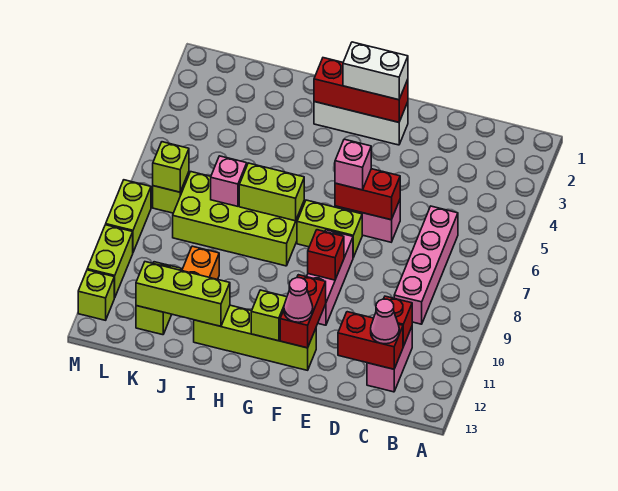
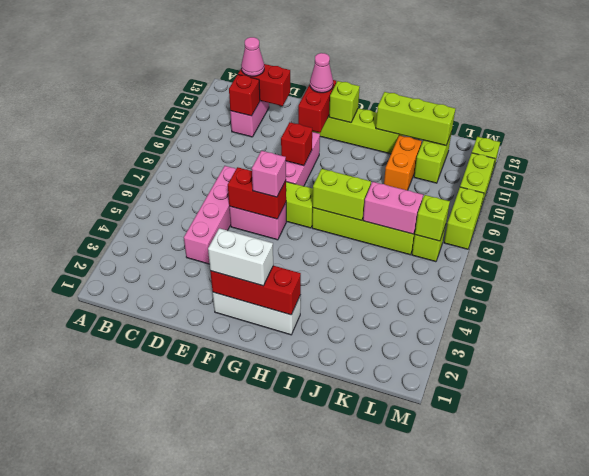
pink brick C6:C9 level 1 -> pink brick D4:D7 level 1
pink brick J7 level 2 -> pink brick J7:K7 level 2

